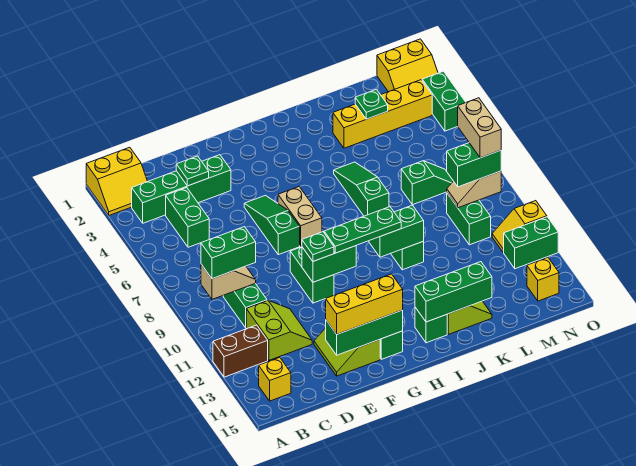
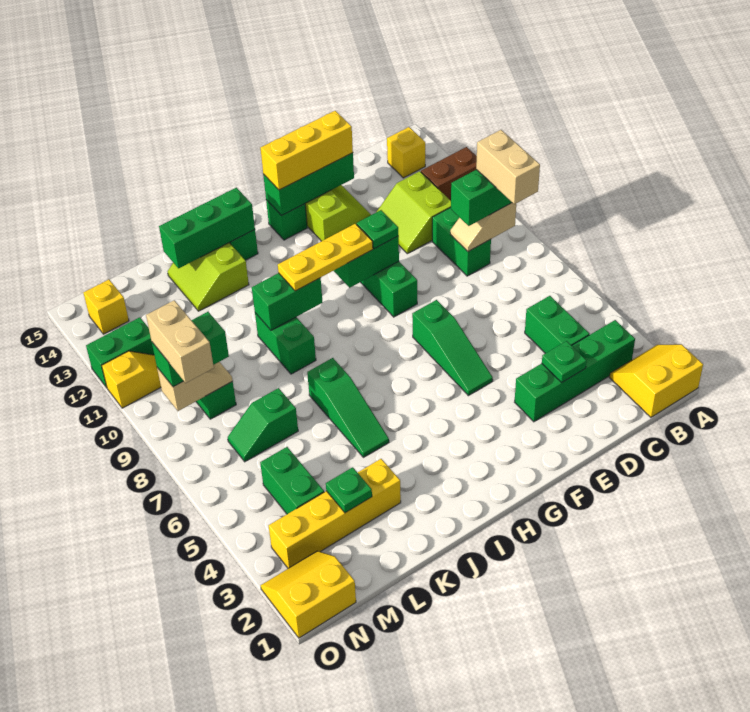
tan brick G6:G7 level 1 -> tan brick B8:B9 level 4
green plate G10:I10 level 3 -> yellow plate G10:I10 level 3
green brick O3:O4 level 1 -> green brick M4:M5 level 1

